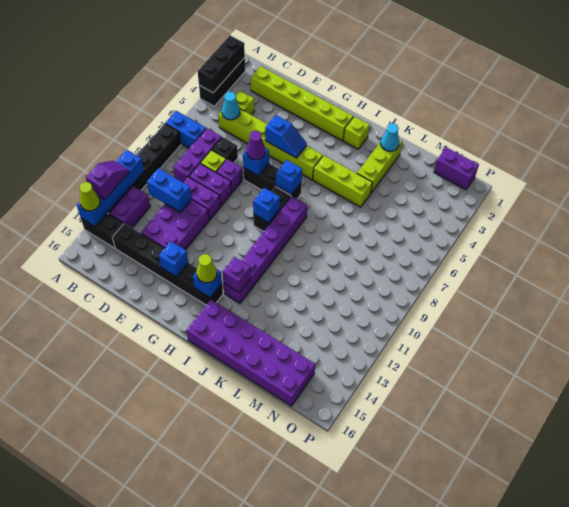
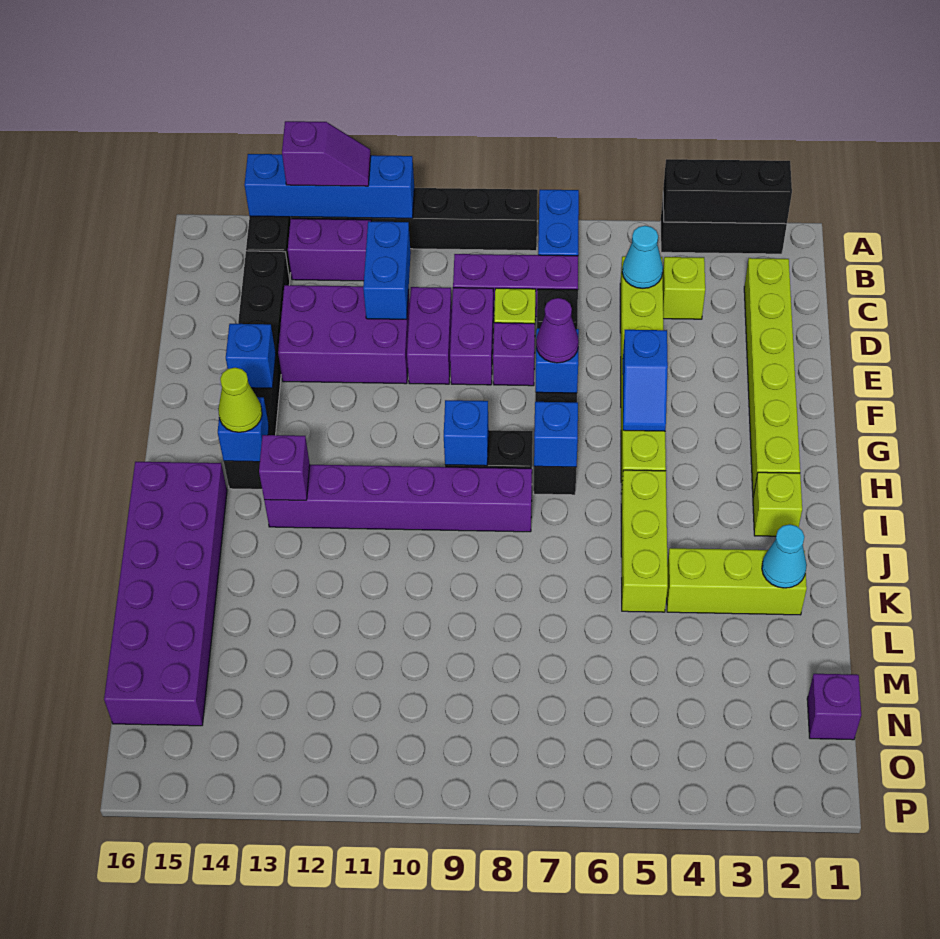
lime cone A14 level 3 -> none
purple brick N1:O1 level 1 -> purple brick N1 level 1

